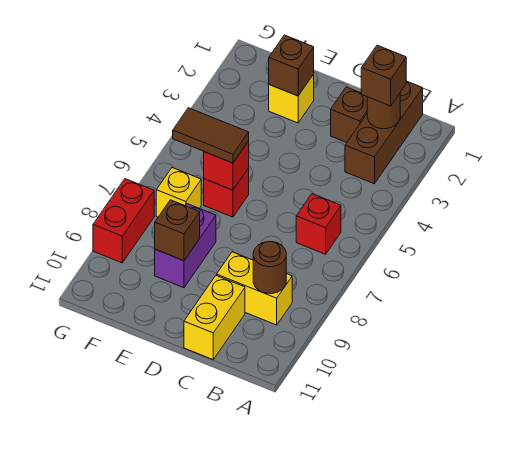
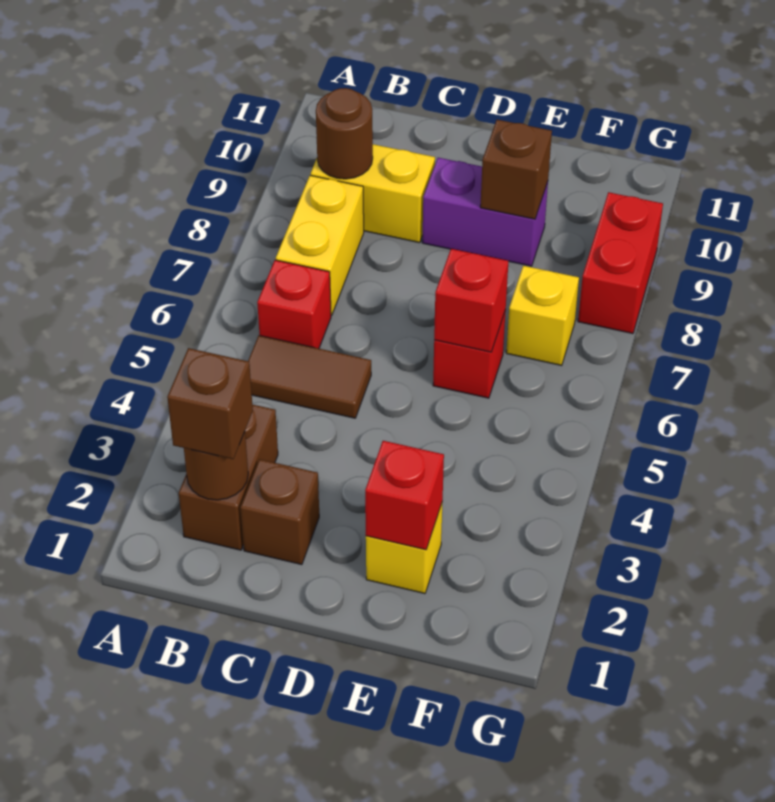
brown brick B1:B3 level 1 -> brown brick B2:B3 level 1
yellow brick C10:C11 level 1 -> yellow brick B7:B8 level 1
brown brick E2 level 2 -> red brick E2 level 2
brown tile E6:F6 level 3 -> brown tile B5:C5 level 1
purple brick E8:E9 level 1 -> purple brick D9:E9 level 1

